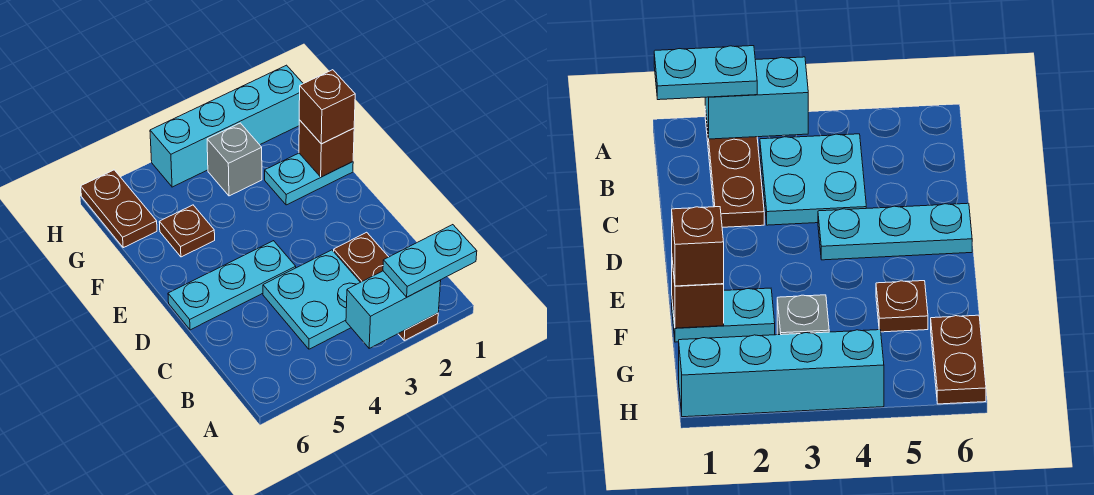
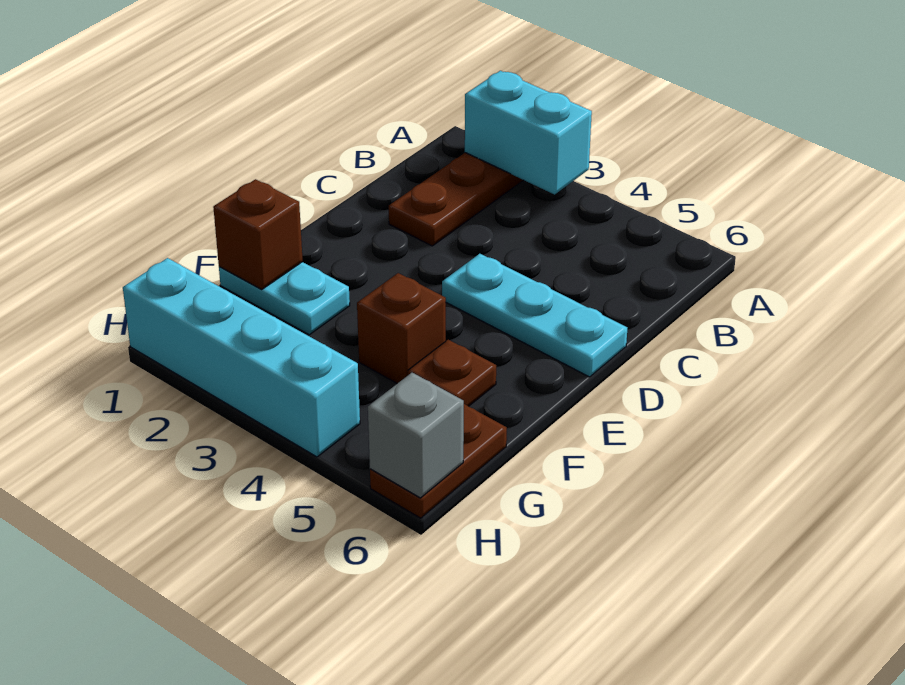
cyan plate A1:A2 level 3 -> none
cyan plate B3:C4 level 1 -> none
brown brick F1 level 3 -> brown brick F4 level 1
grey brick G3 level 1 -> grey brick H6 level 2

